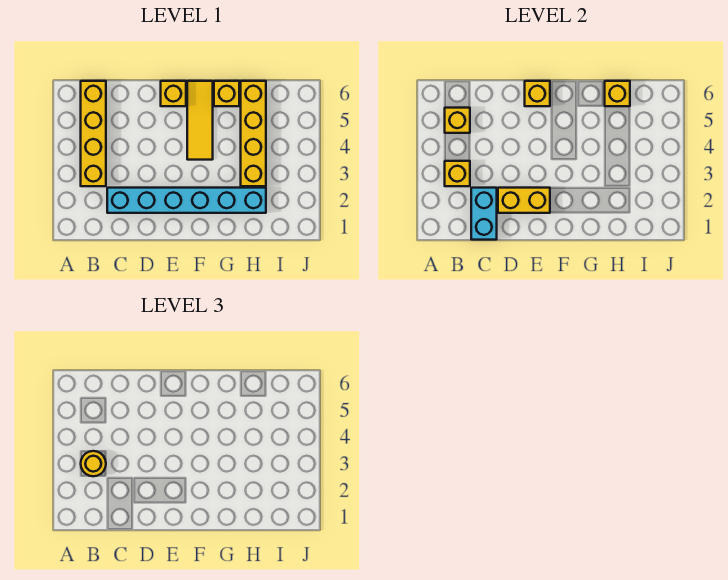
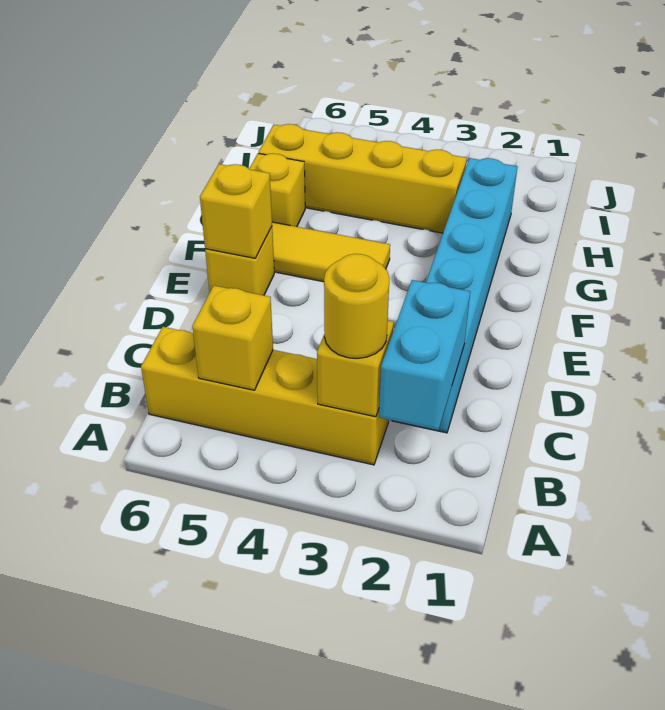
cyan brick C1:C2 level 2 -> cyan brick B2:C2 level 2
yellow brick D2:E2 level 2 -> none
yellow brick H6 level 2 -> none

